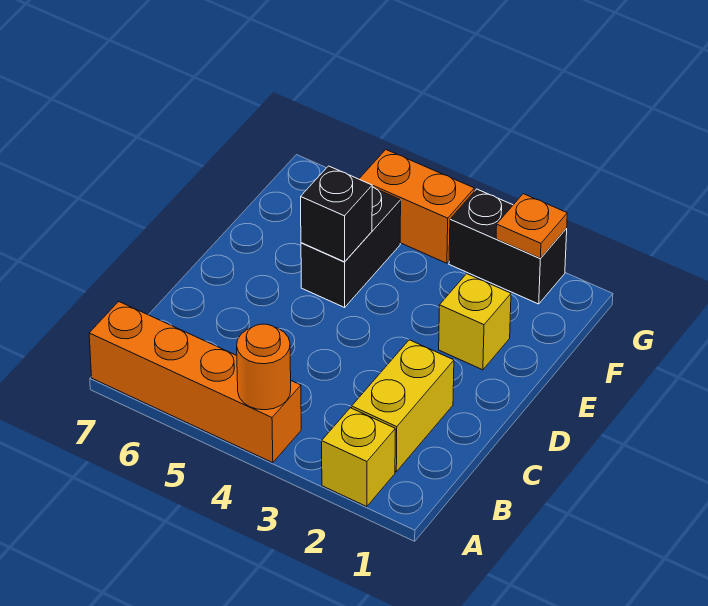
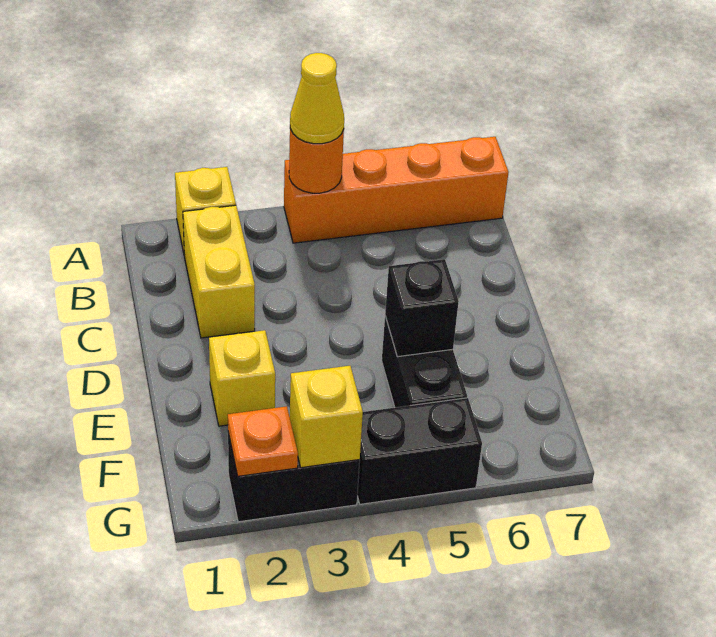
none -> yellow cone A4 level 3
none -> yellow brick G3 level 2
orange brick G4:G5 level 1 -> black brick G4:G5 level 1

